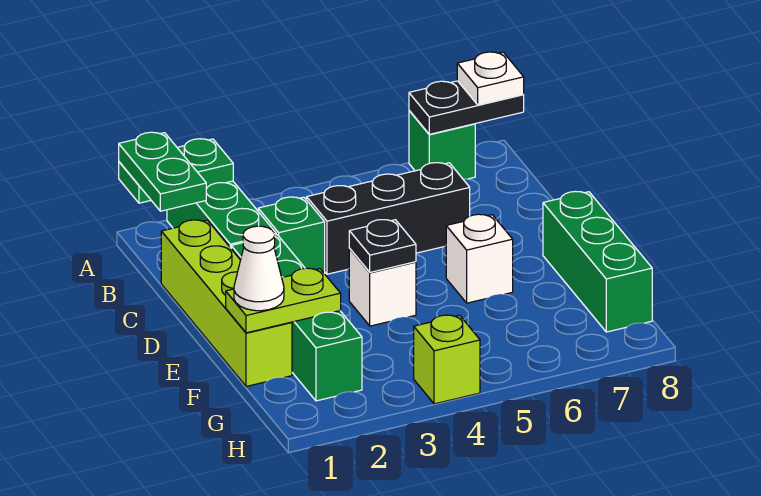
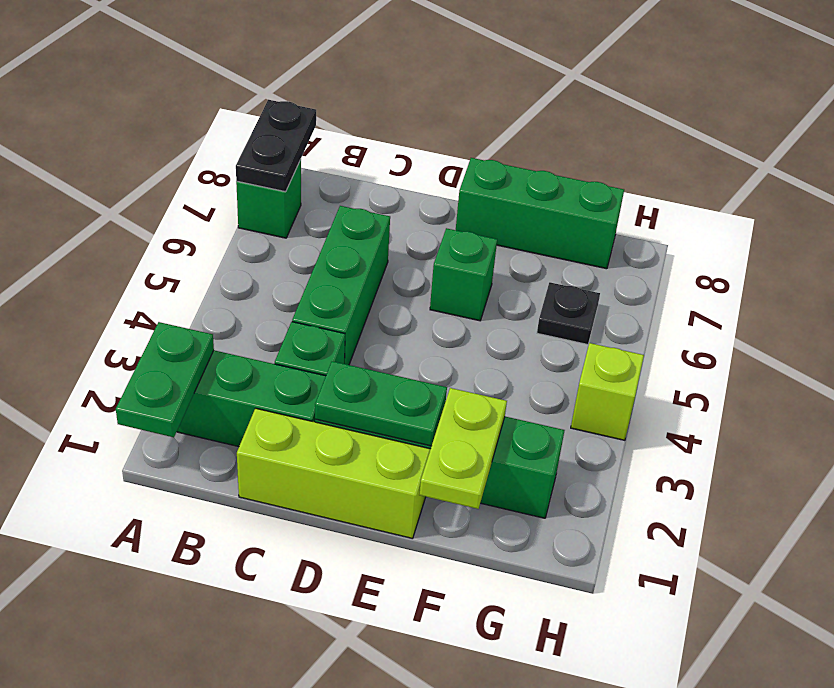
green plate A1:B1 level 3 -> green plate D2:E2 level 2
white plate A8 level 3 -> none
lime brick C1:F1 level 1 -> lime brick C1:E1 level 1
black brick C4:C6 level 1 -> green brick C4:C6 level 1
white brick E4 level 1 -> none
black plate E4 level 2 -> black plate G6 level 1
white brick E6 level 1 -> green brick E6 level 1
white cone F1 level 3 -> none

